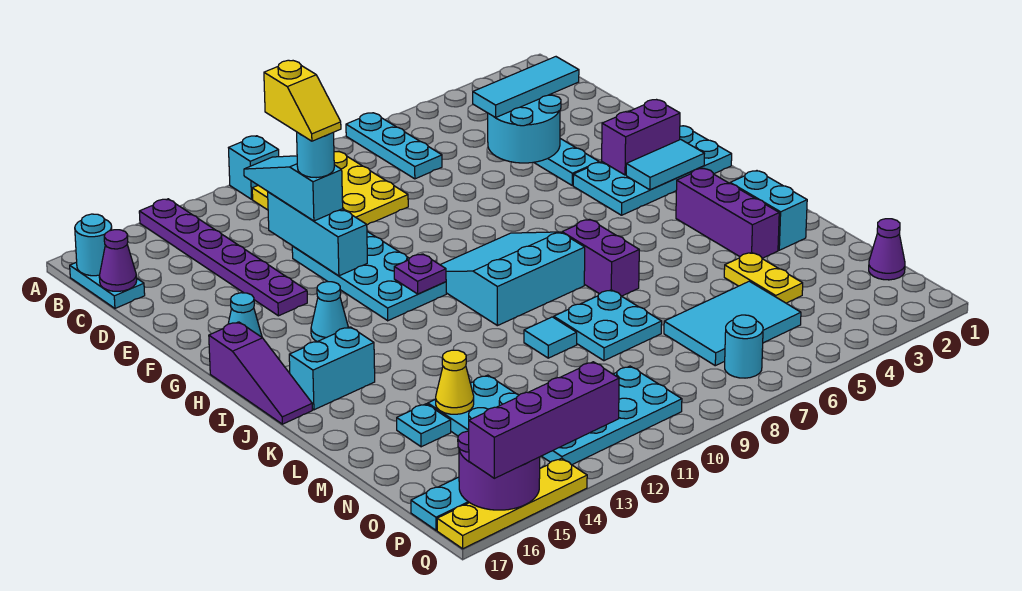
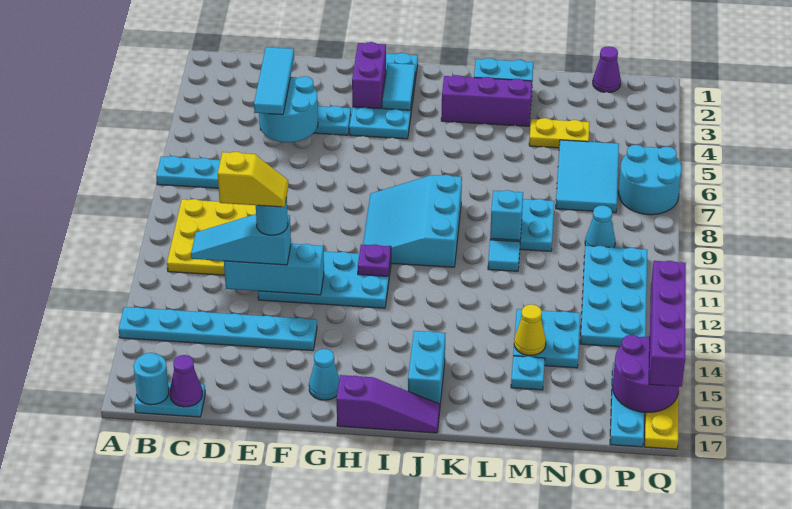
cyan brick A11 level 1 -> cyan brick L9 level 2
purple plate A14:F14 level 1 -> cyan plate A14:F14 level 1
cyan cone H14 level 1 -> cyan cone O9 level 1
purple brick J7:K7 level 1 -> none
cyan round brick P7 level 1 -> cyan round brick P6:Q7 level 1

